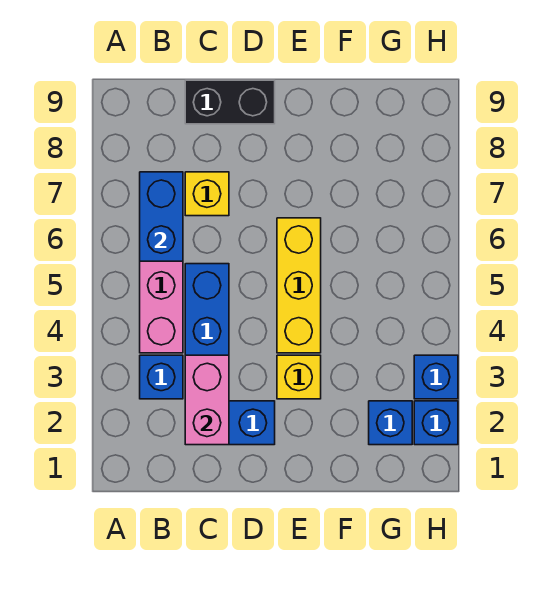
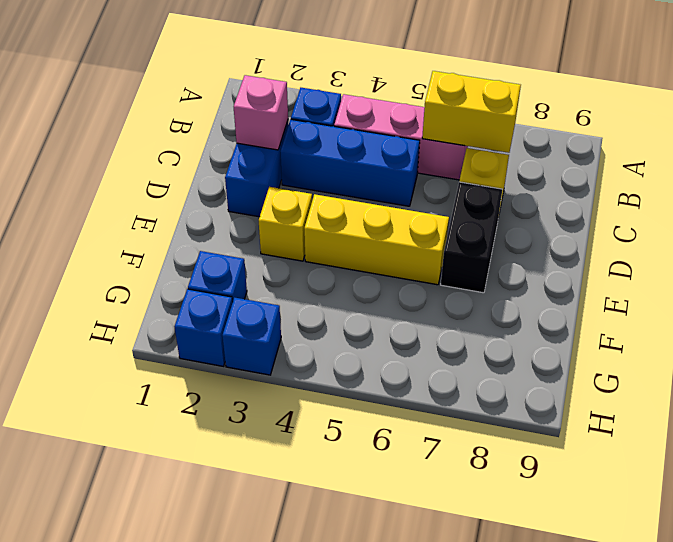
blue brick B6:B7 level 2 -> yellow brick B6:B7 level 2
pink brick C2:C3 level 2 -> pink brick C2 level 2
black brick C9:D9 level 1 -> black brick D7:E7 level 1

